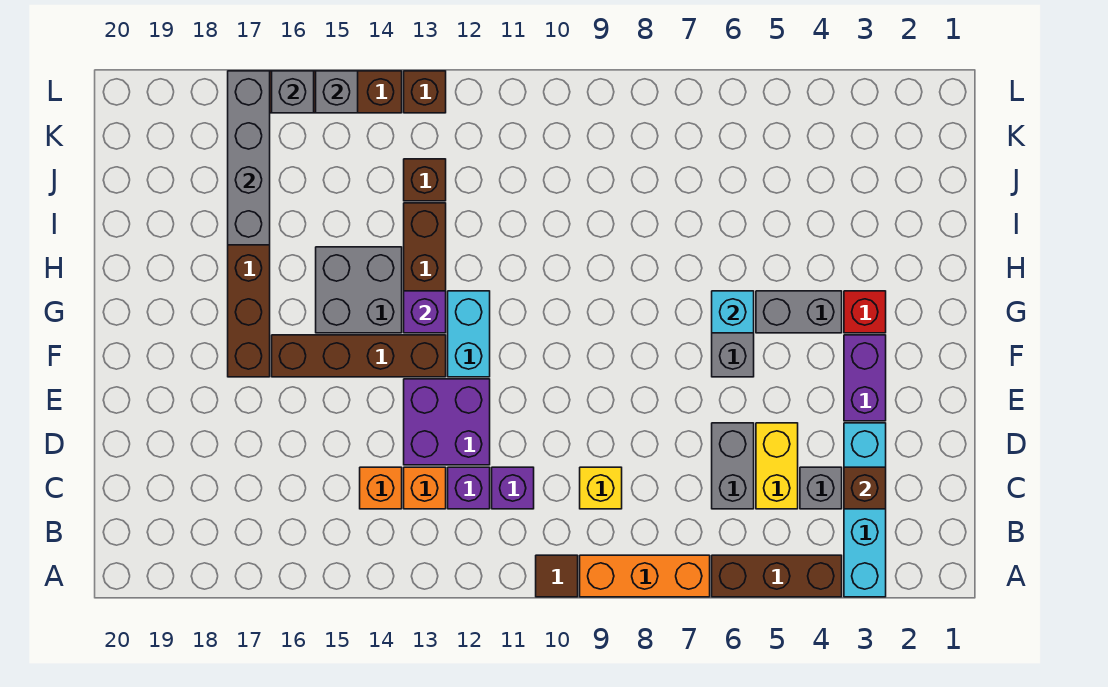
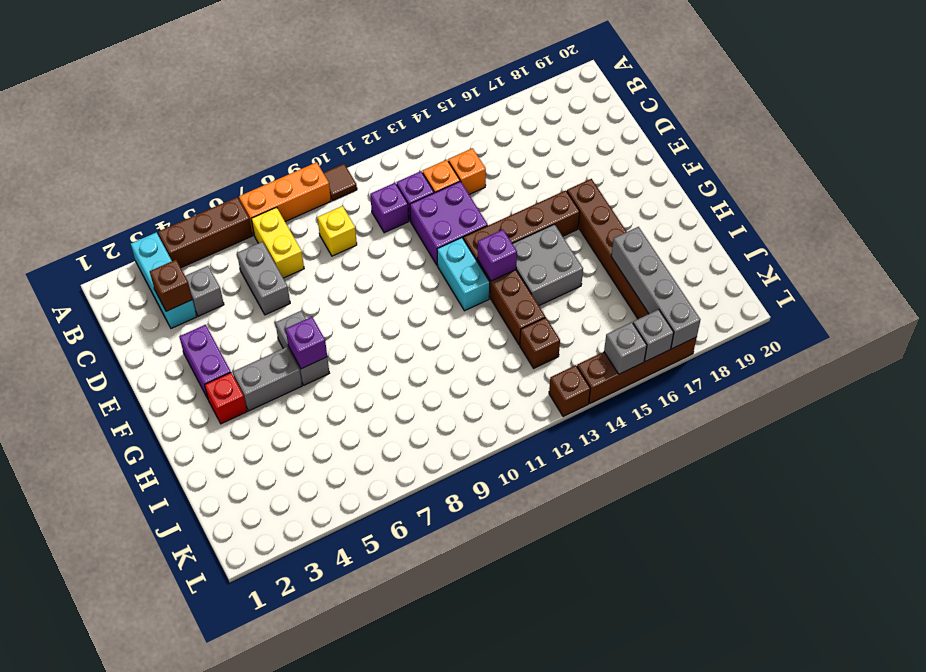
cyan brick A3:D3 level 1 -> cyan brick A3:C3 level 1
yellow brick C5:D5 level 1 -> yellow brick B7:C7 level 1
cyan brick G6 level 2 -> purple brick G6 level 2

